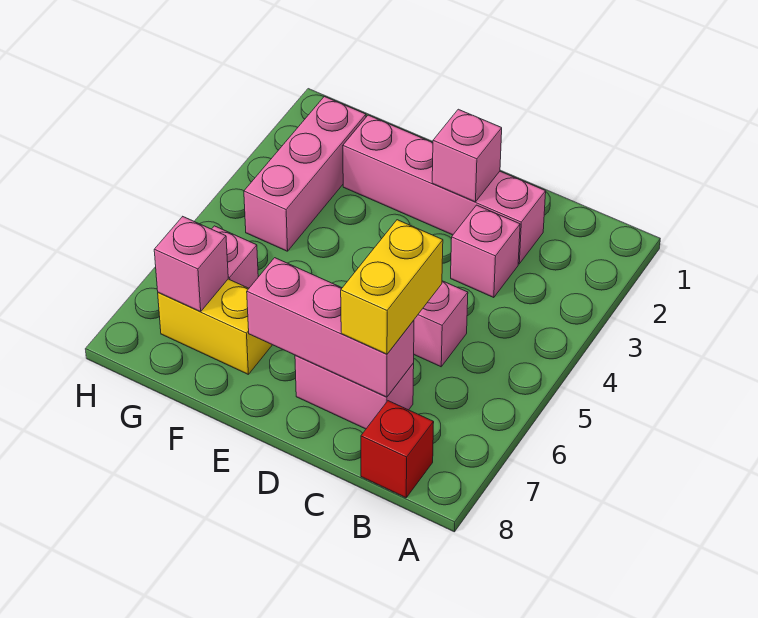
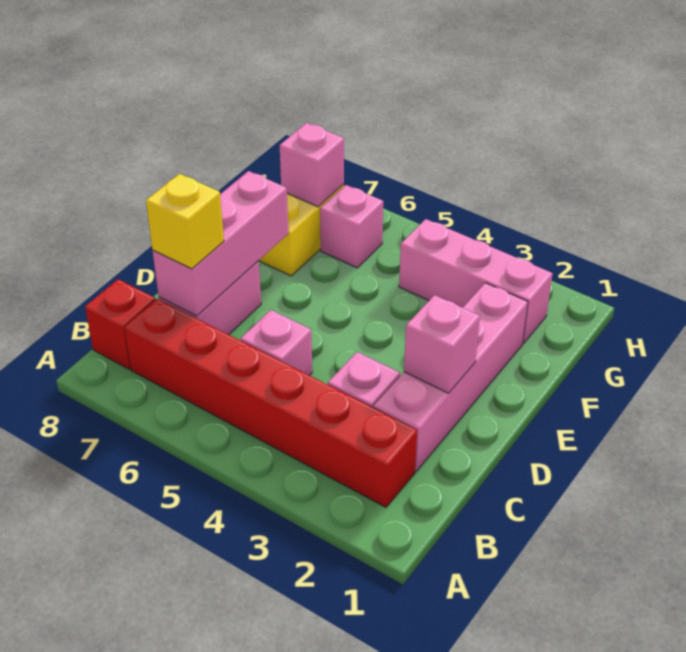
none -> red brick B2:B7 level 1
yellow brick C6:C7 level 3 -> yellow brick C7 level 3

